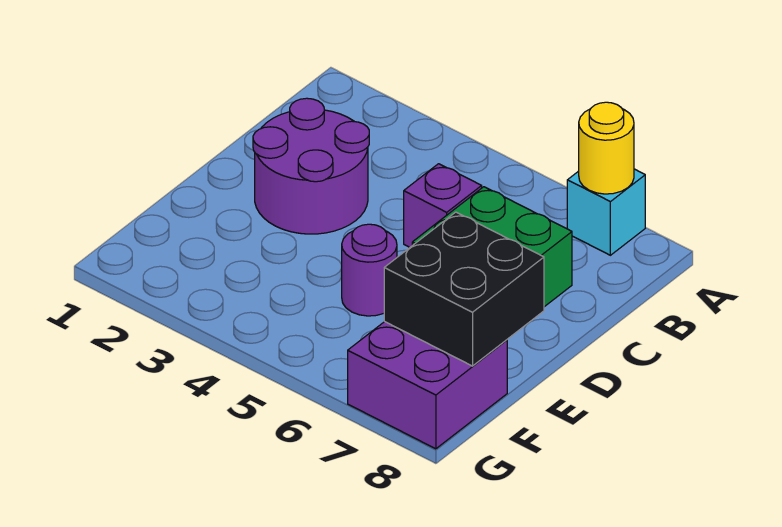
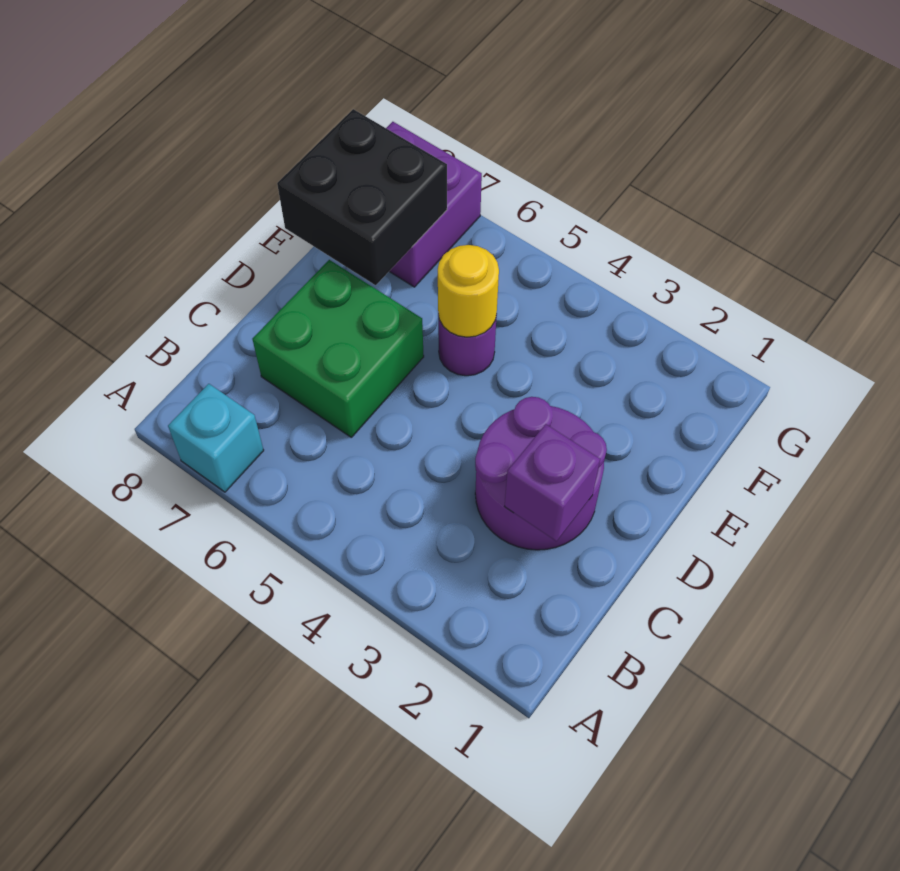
yellow round brick A7 level 2 -> yellow round brick E5 level 2
purple brick C5 level 1 -> purple brick C2 level 2

